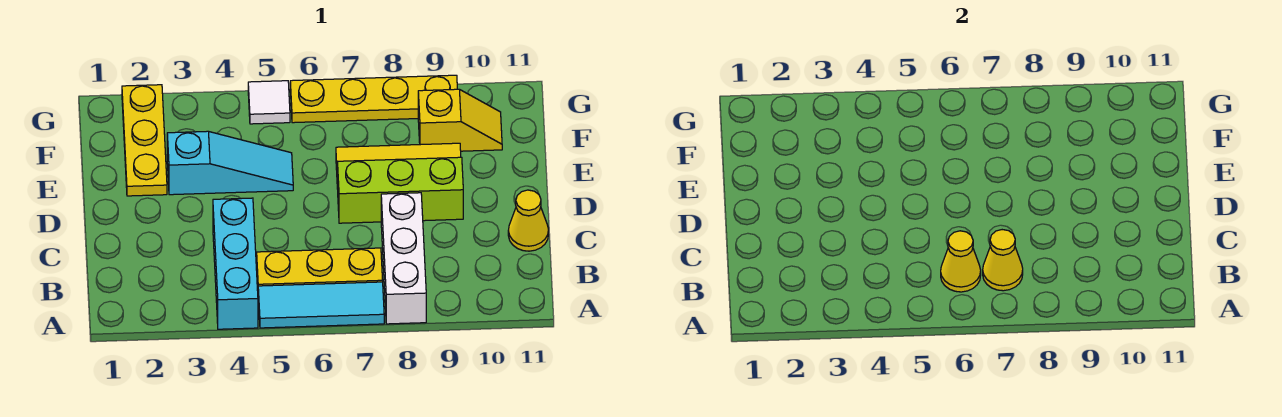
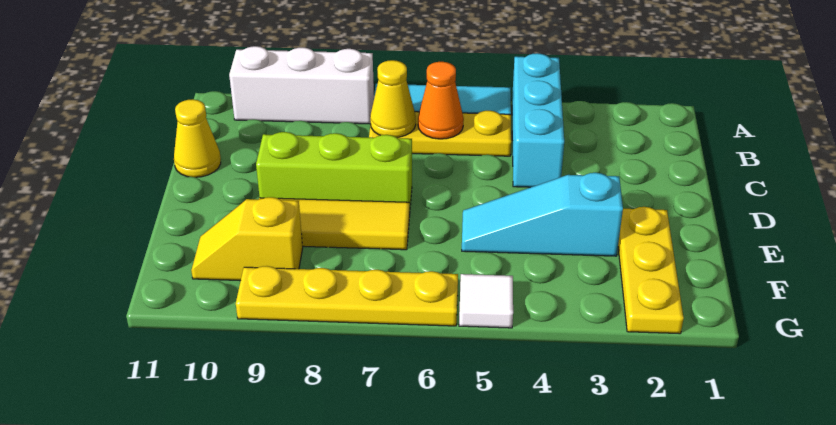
white brick A8:C8 level 1 -> white brick A8:A10 level 1
yellow cone B6 level 2 -> orange cone B6 level 2

